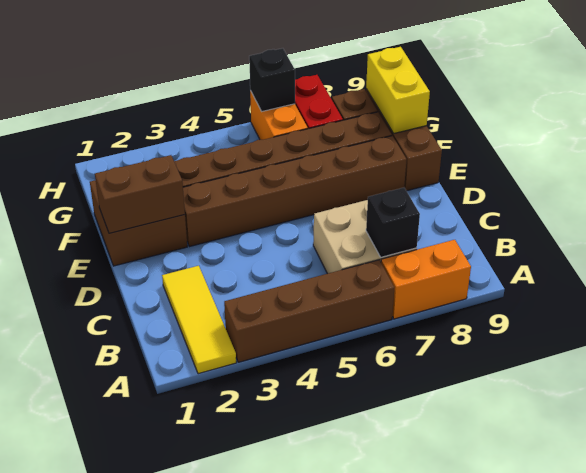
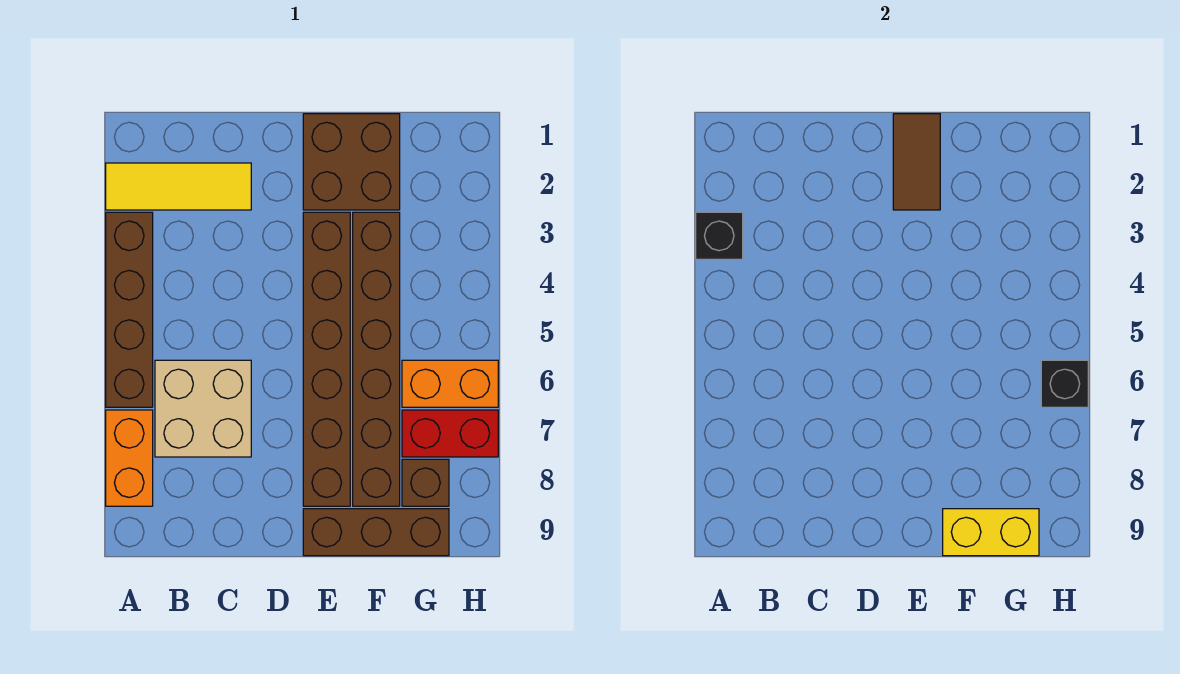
black brick B7 level 2 -> black brick A3 level 2
brown brick E1:E2 level 2 -> brown tile E1:E2 level 2

